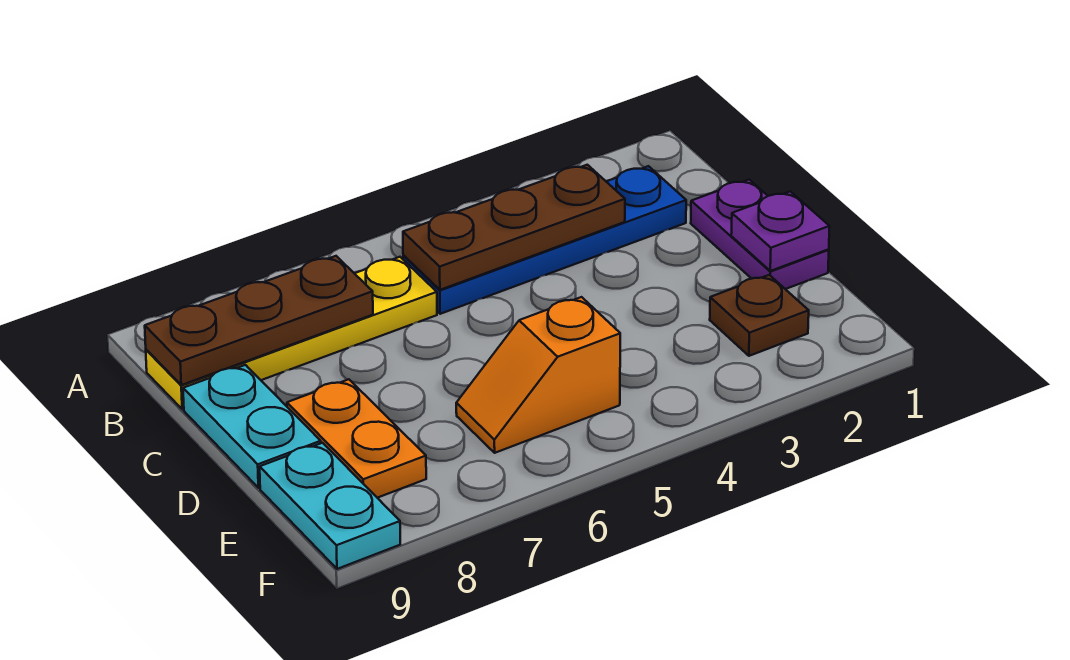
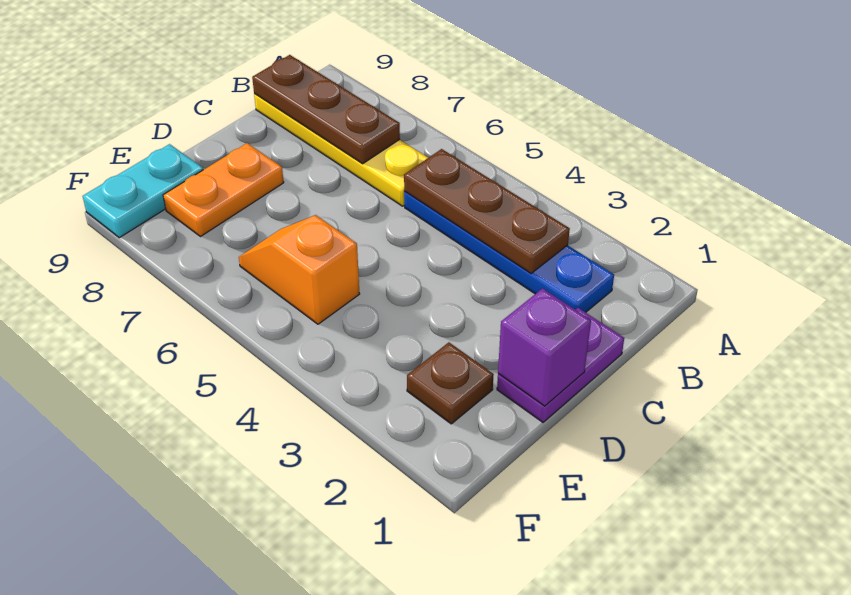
cyan plate C9:D9 level 1 -> none
purple plate D1 level 2 -> purple brick D1 level 2

